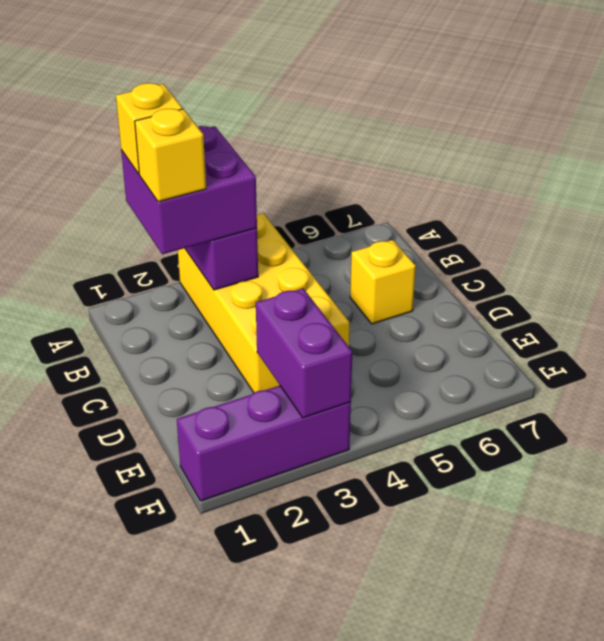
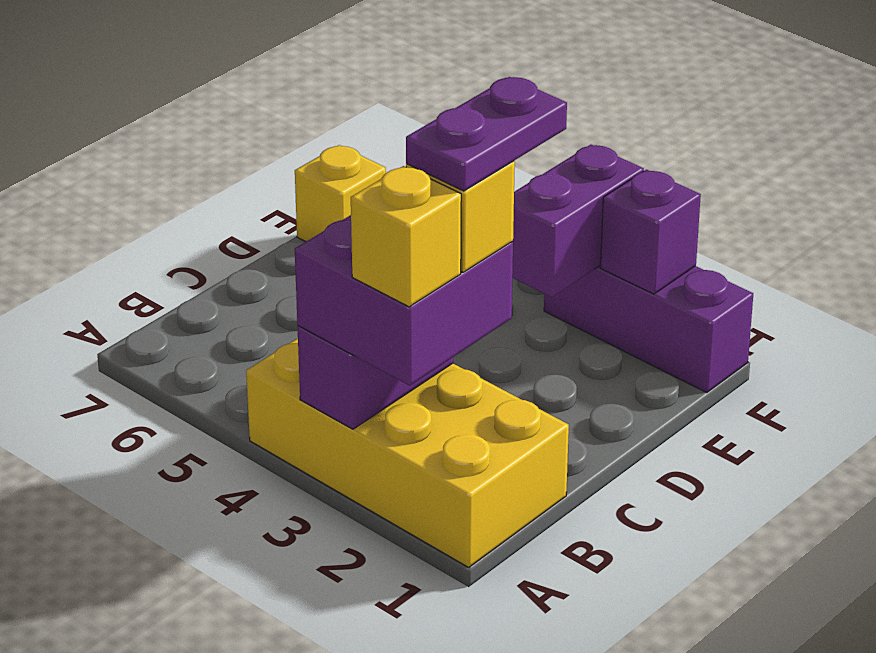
yellow brick A3:D4 level 1 -> yellow brick A1:B4 level 1
none -> purple plate B2:C2 level 5
yellow brick C6 level 1 -> yellow brick E7 level 1
none -> purple brick F2 level 2

